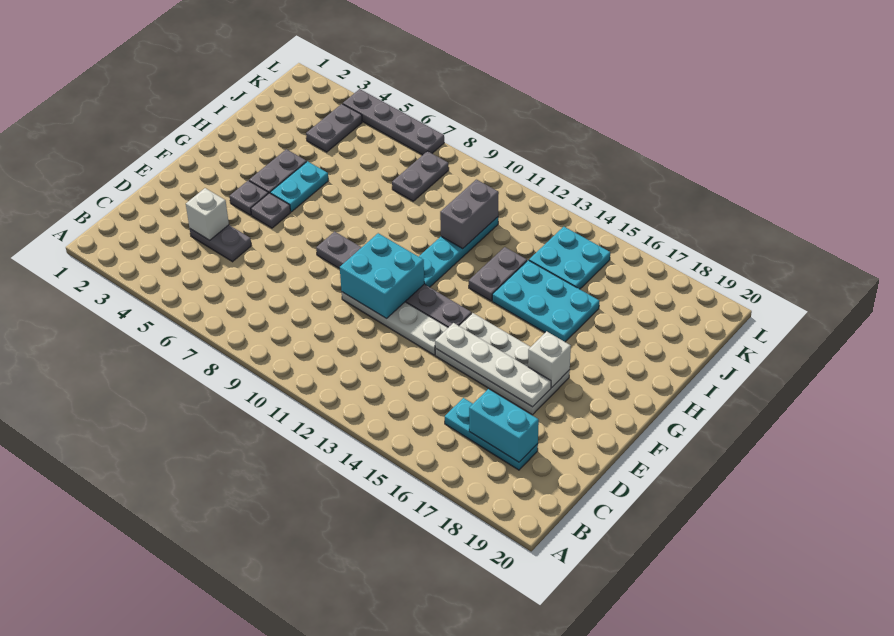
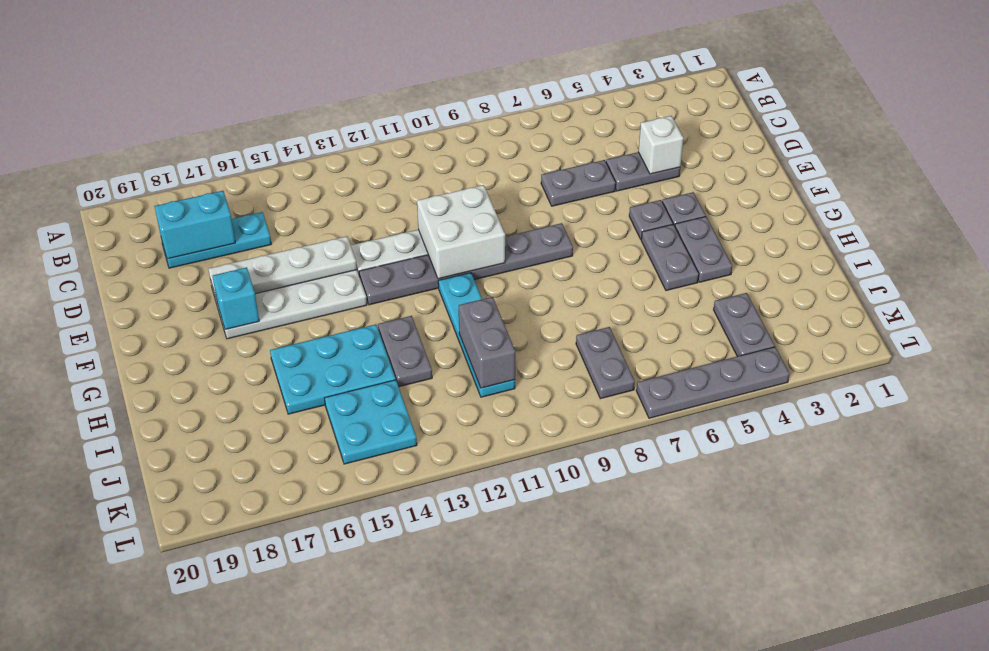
none -> grey plate D6:D7 level 1
cyan brick E10:F11 level 2 -> white brick E10:F11 level 2
white brick F17 level 2 -> cyan brick F17 level 2
cyan plate G5:H5 level 1 -> grey plate G5:H5 level 1

